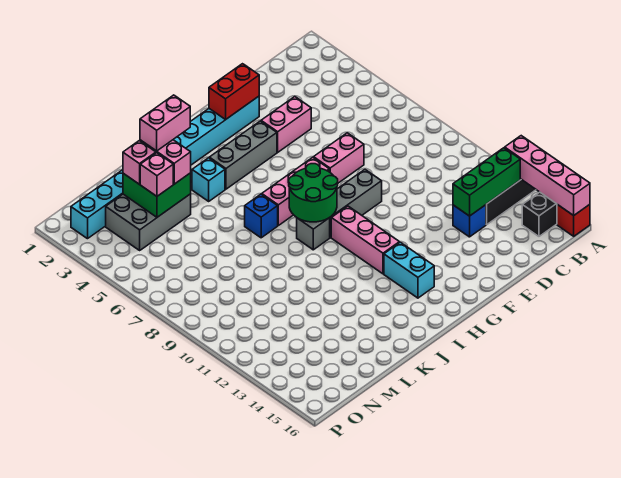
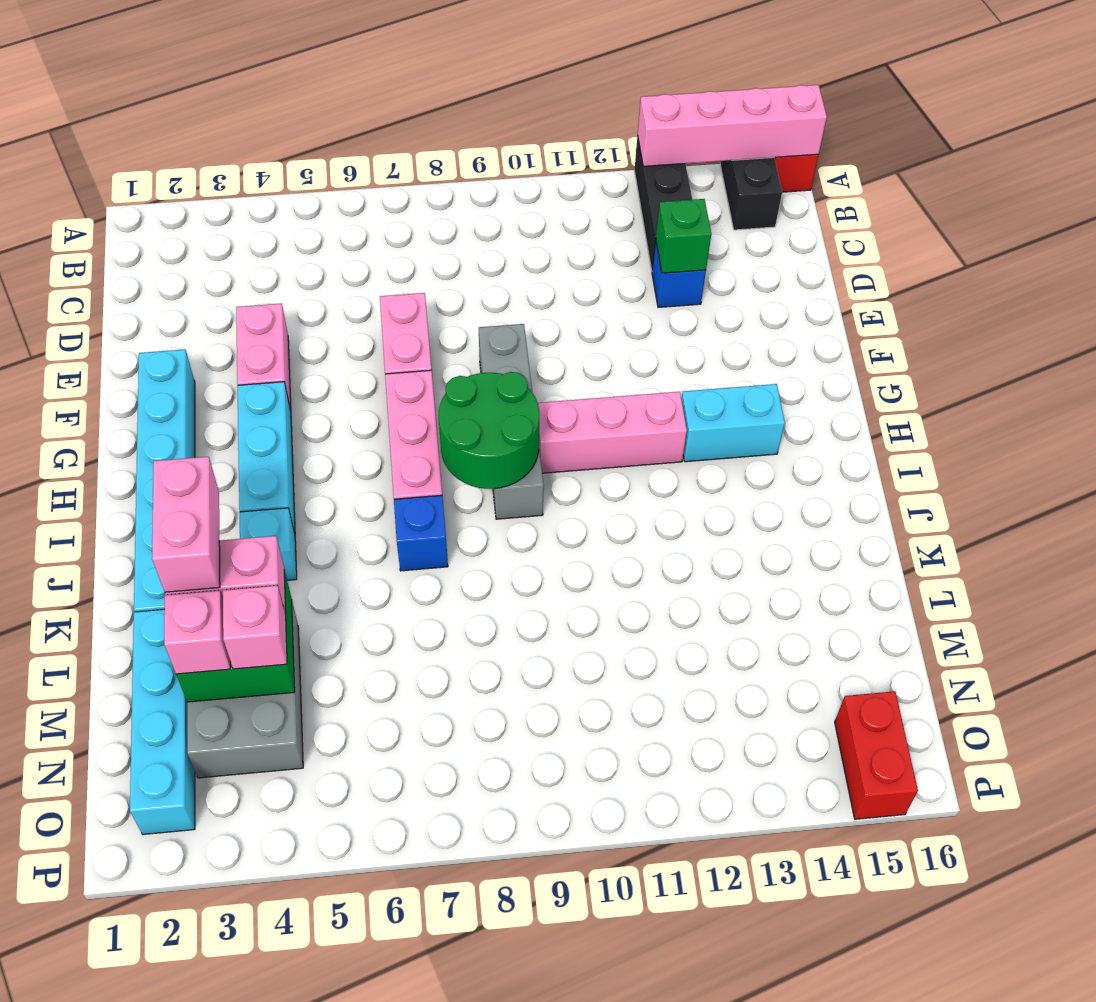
green brick B13:D13 level 2 -> green brick D13 level 2
red brick F2:G2 level 2 -> red brick O15:P15 level 1
grey brick G4:I4 level 1 -> cyan brick G4:I4 level 1

